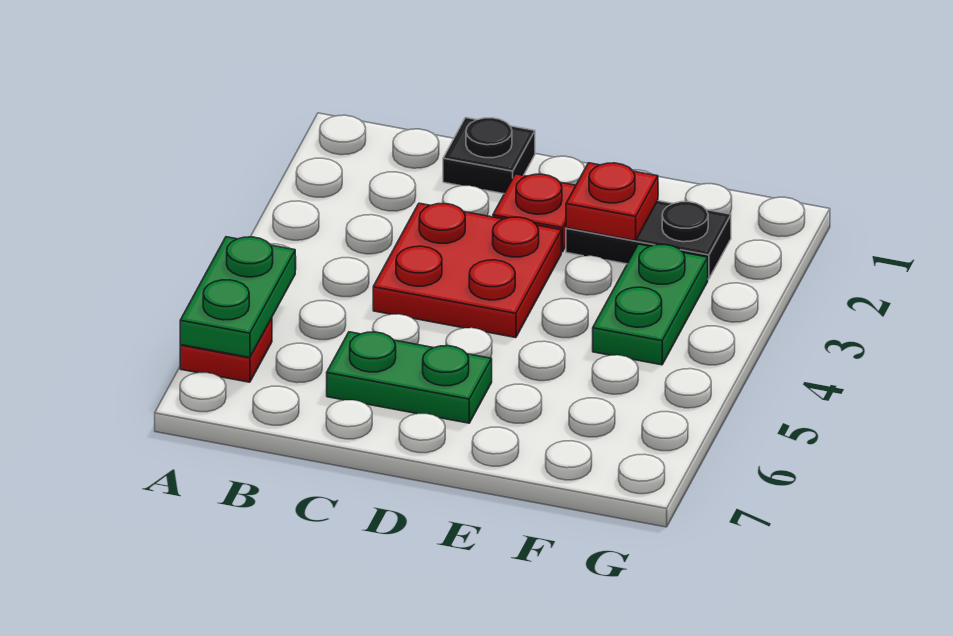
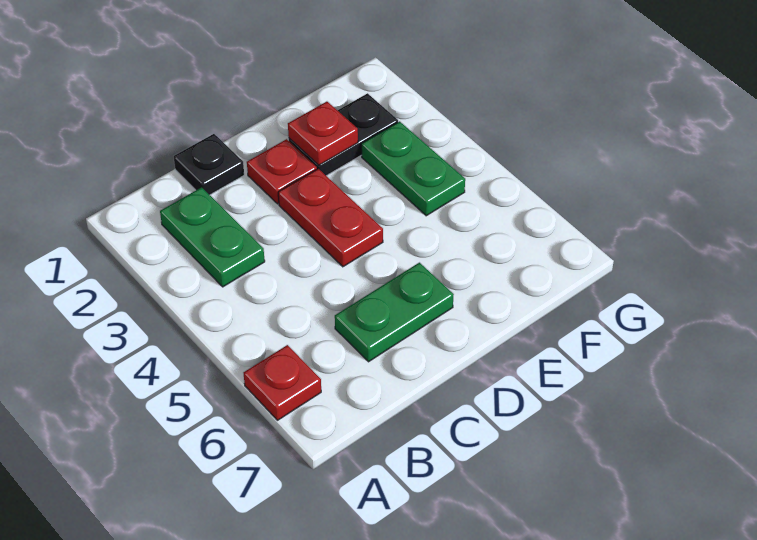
green plate A5:A6 level 2 -> green plate B2:B3 level 1
red plate C3:D4 level 1 -> red plate D3:D4 level 1

